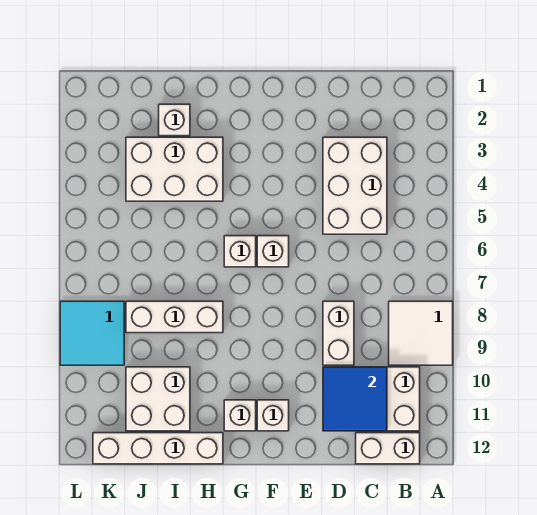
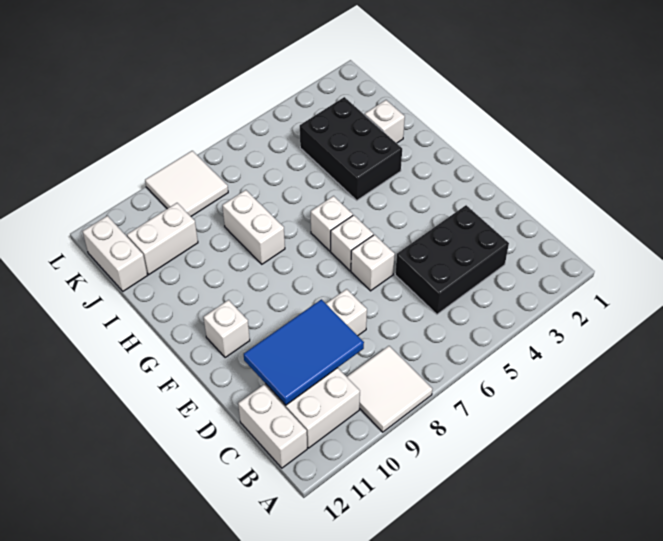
white brick C3:D5 level 1 -> black brick C3:D5 level 1
blue tile C10:D11 level 2 -> blue tile C9:D11 level 2
white brick G11 level 1 -> white brick E6 level 1
white brick H3:J4 level 1 -> black brick H3:J4 level 1
white brick H8:J8 level 1 -> white brick H8:I8 level 1
white brick H12:K12 level 1 -> white brick J12:K12 level 1
white brick I10:J11 level 1 -> white brick J10:J11 level 1
cyan tile K8:L9 level 1 -> white tile K8:L9 level 1

